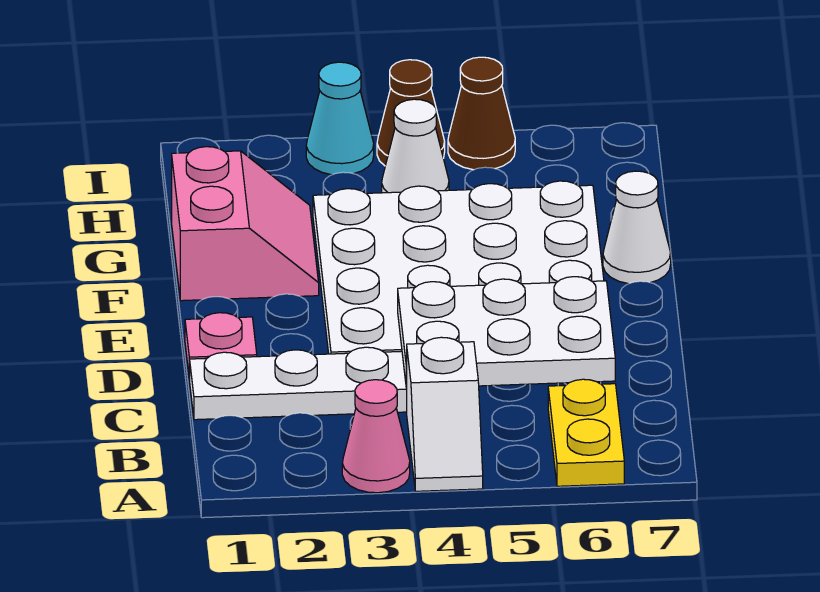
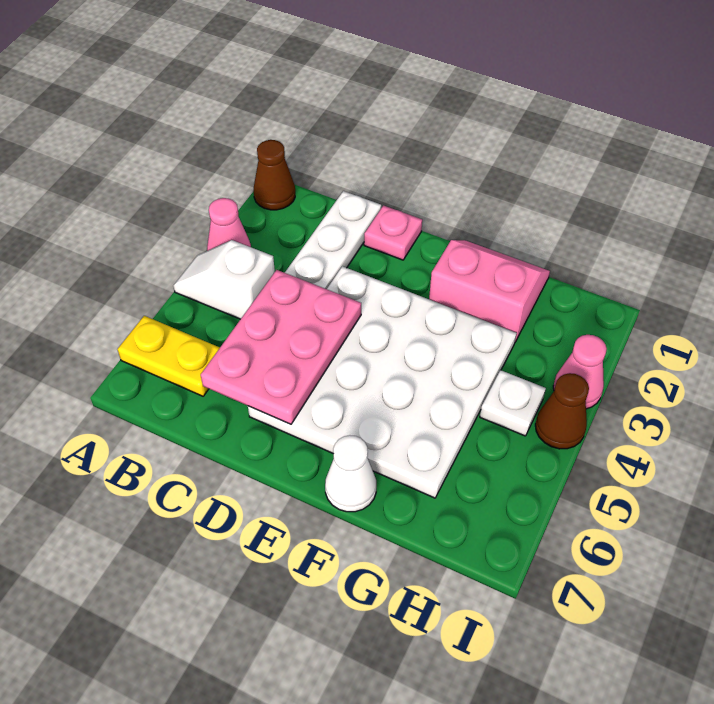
white plate C4:D6 level 2 -> pink plate C4:D6 level 2
pink slope F1:G2 level 1 top 1 -> pink slope F1:G2 level 1 top 2
white cone H4 level 1 -> white plate H4 level 1
cyan cone I3 level 1 -> pink cone I3 level 1
brown cone I5 level 1 -> brown cone A1 level 1

